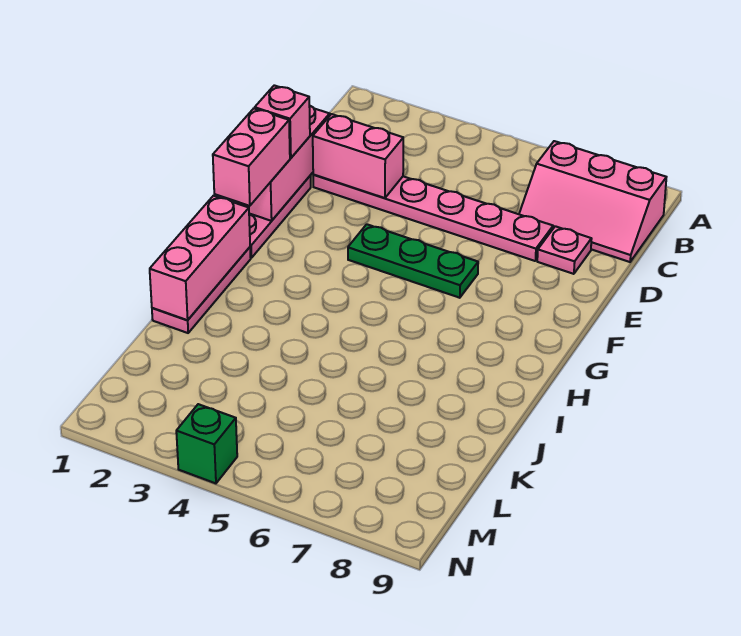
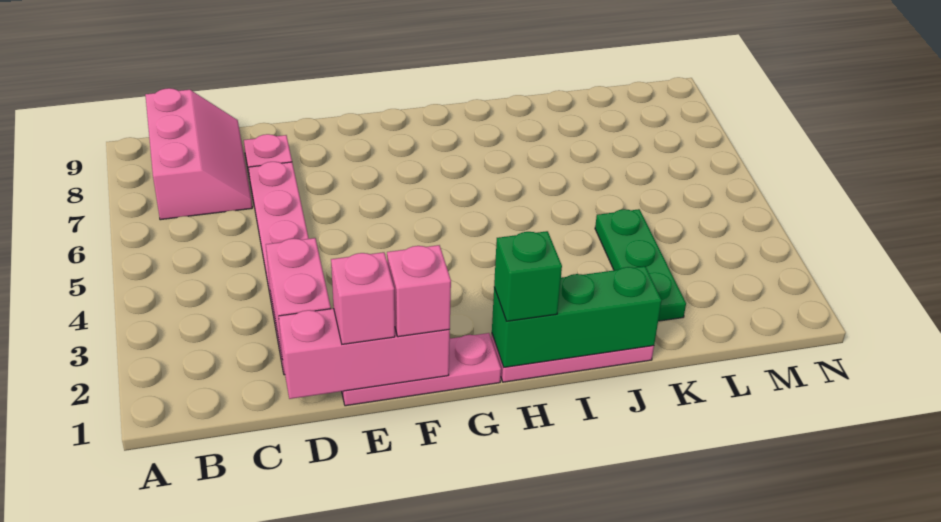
pink brick F1:G1 level 3 -> pink brick F1 level 3
green plate F4:F6 level 1 -> green plate K2:K4 level 1
pink brick H1:J1 level 2 -> green brick H1:J1 level 2
green brick N4 level 1 -> green brick H1 level 3

